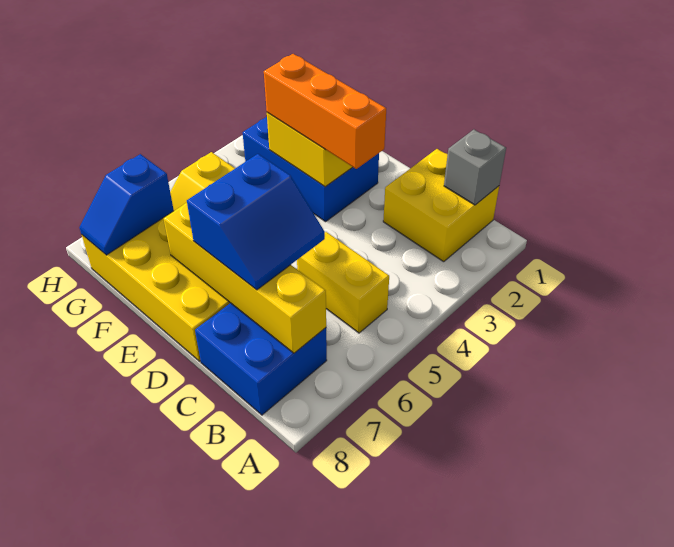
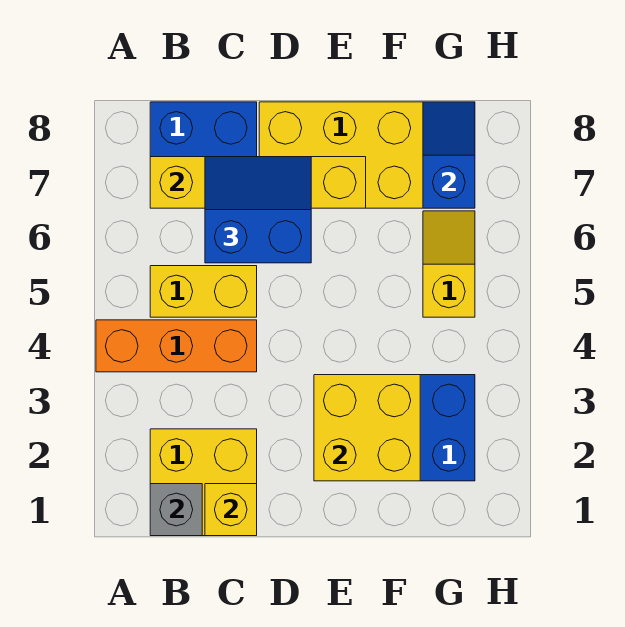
none -> yellow brick C1 level 2
blue slope C6:D7 level 3 top D -> blue slope C6:D7 level 3 top 6
orange brick D3:F3 level 3 -> orange brick A4:C4 level 1

